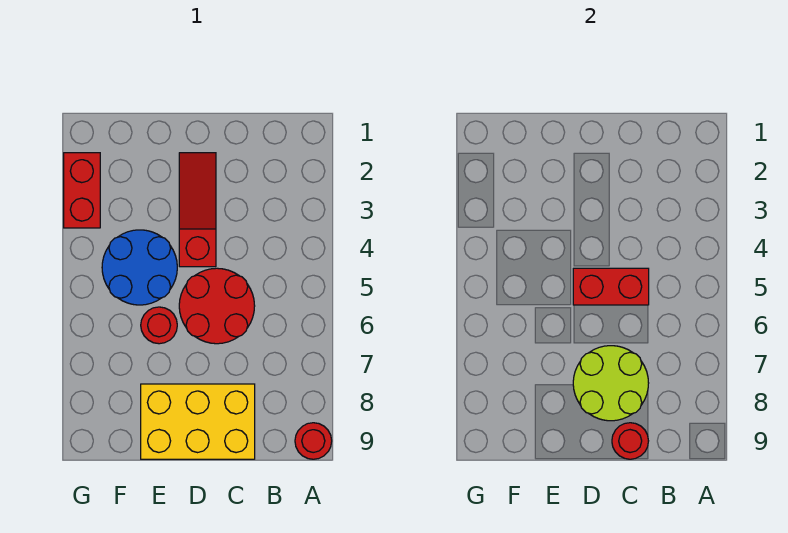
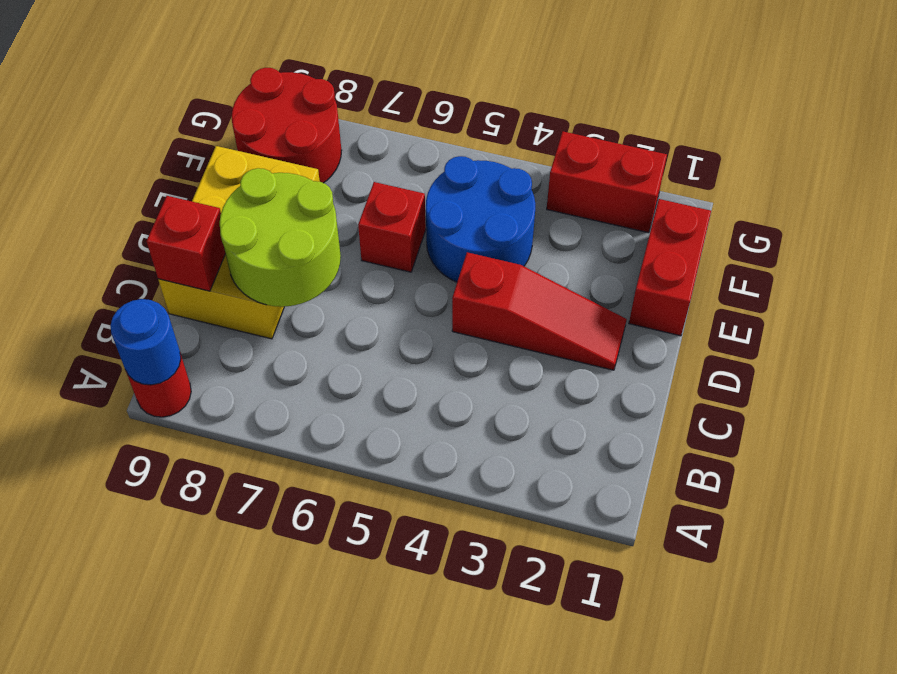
none -> blue round brick A9 level 2
red round brick C5:D6 level 1 -> red round brick F8:G9 level 1
red brick C5:D5 level 2 -> red brick E1:F1 level 1
red round brick C9 level 2 -> red brick C9 level 2
red round brick E6 level 1 -> red brick E6 level 1

